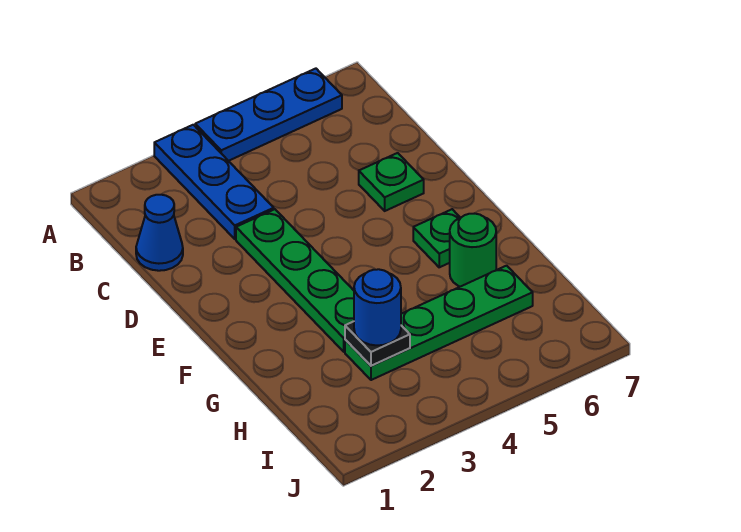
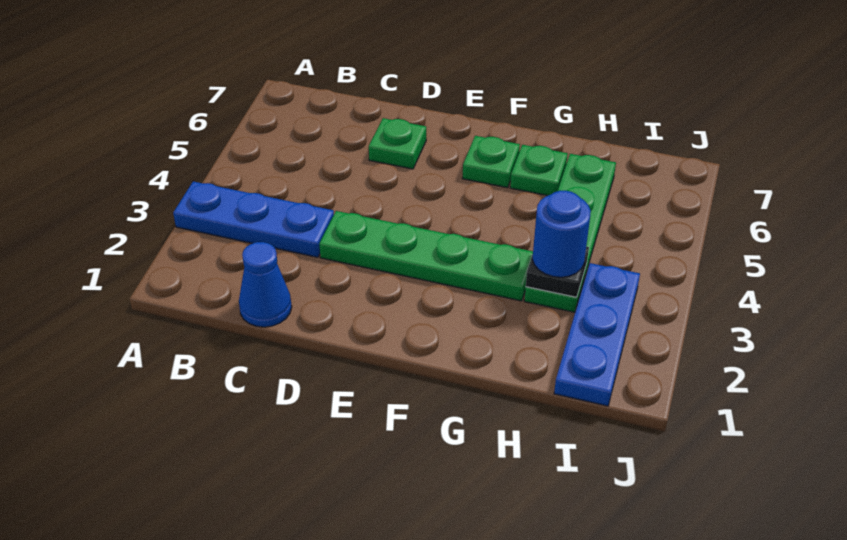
blue plate A4:A6 level 1 -> blue plate I1:I3 level 1
green round brick G6 level 1 -> green plate G6 level 1

